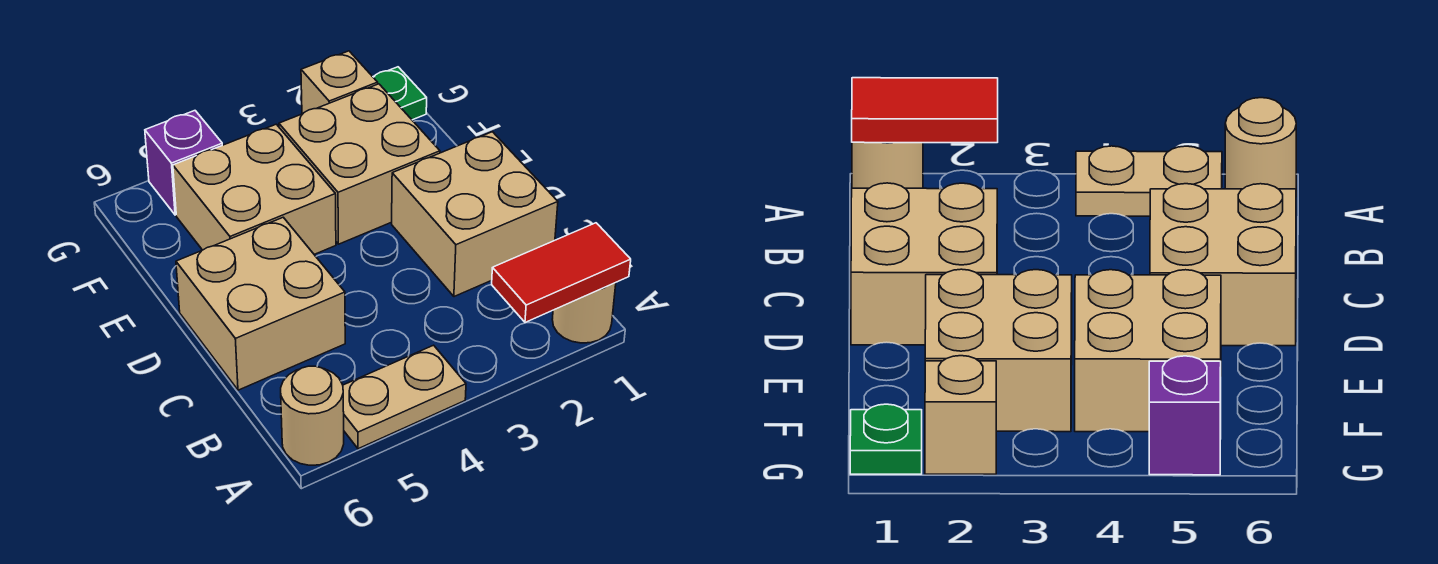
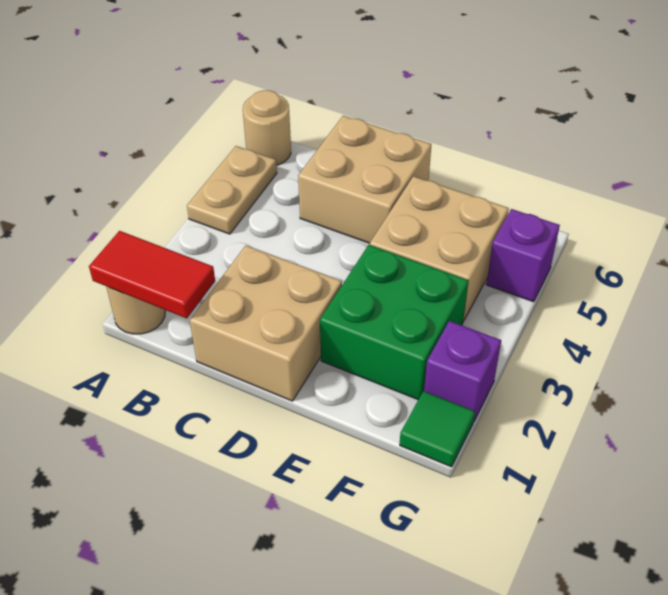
red tile A1:A2 level 2 -> red tile A1:B1 level 2
tan brick E2:F3 level 1 -> green brick E2:F3 level 1
green plate G1 level 1 -> green tile G1 level 1
tan brick G2 level 1 -> purple brick G2 level 1

